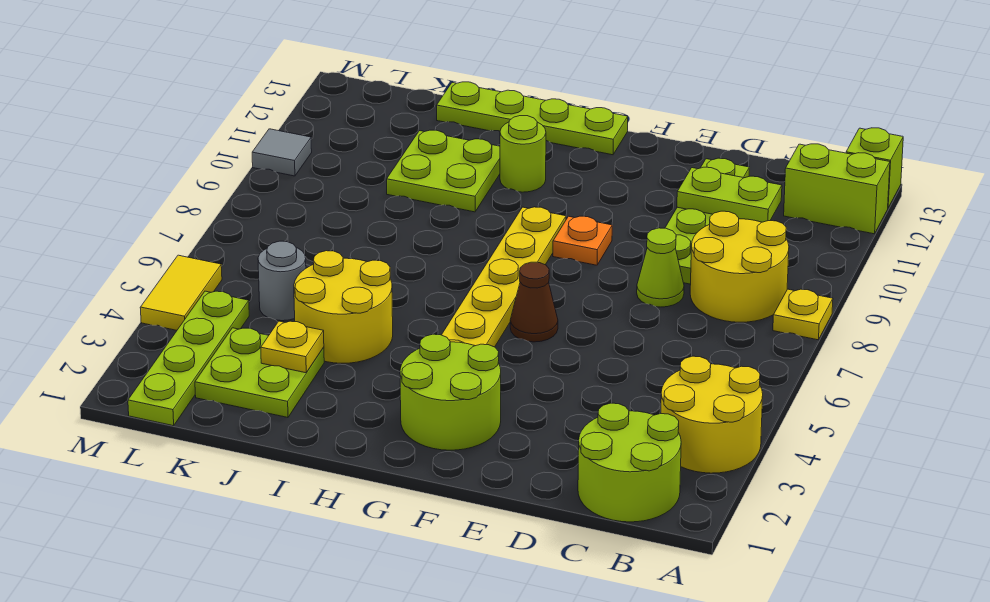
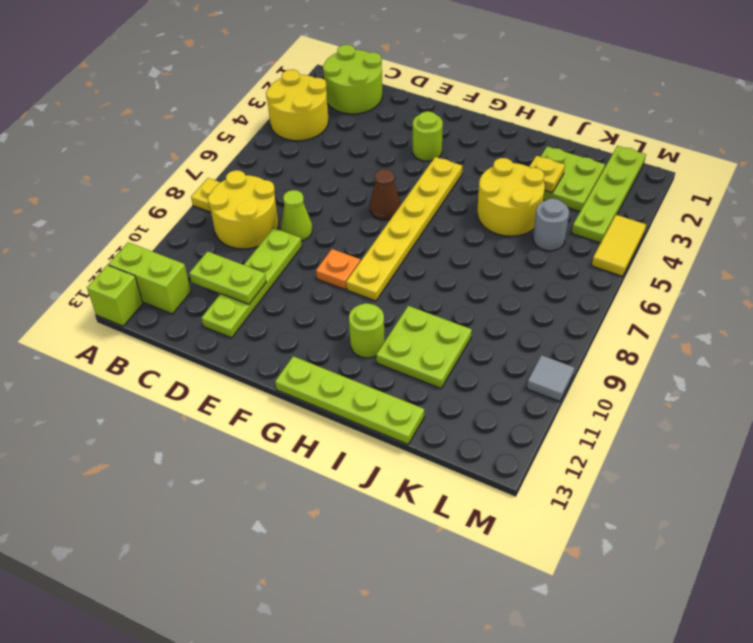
lime round brick F2:G3 level 1 -> lime round brick F3 level 1

